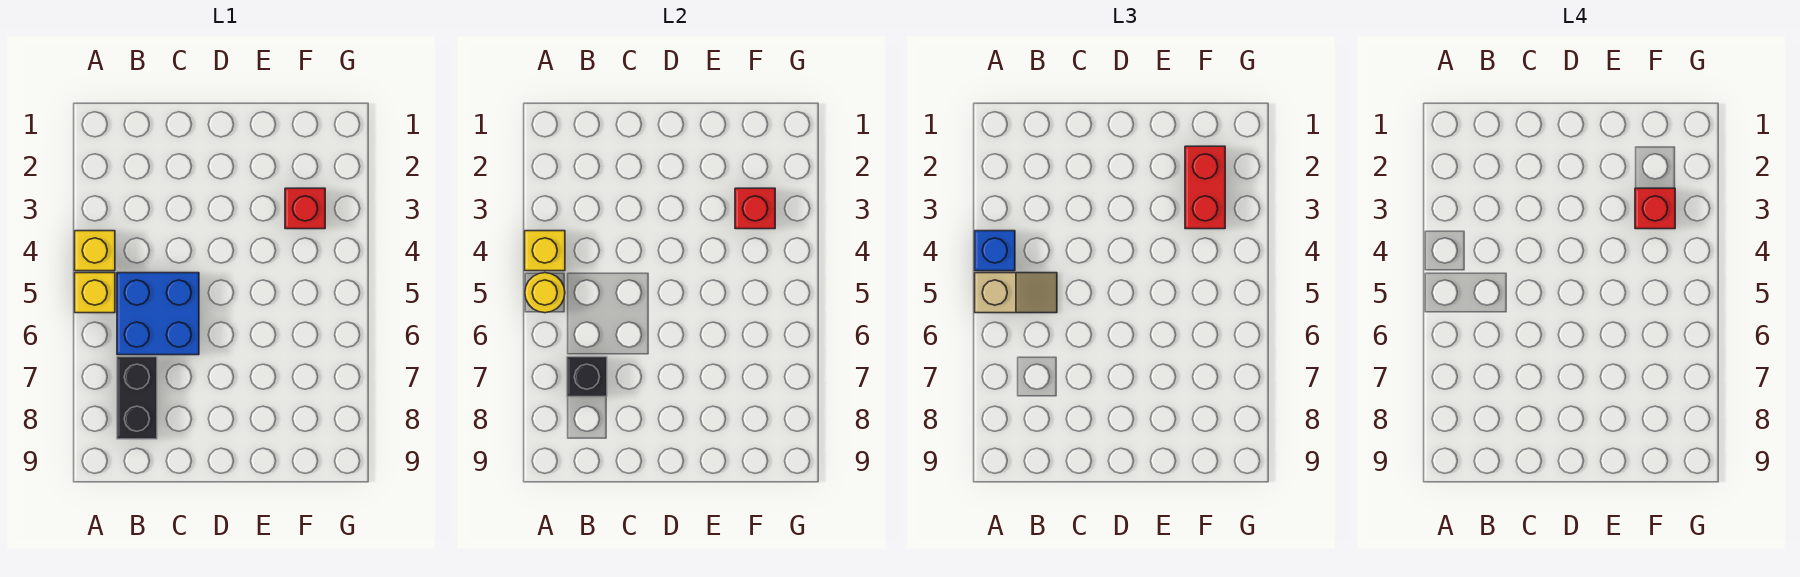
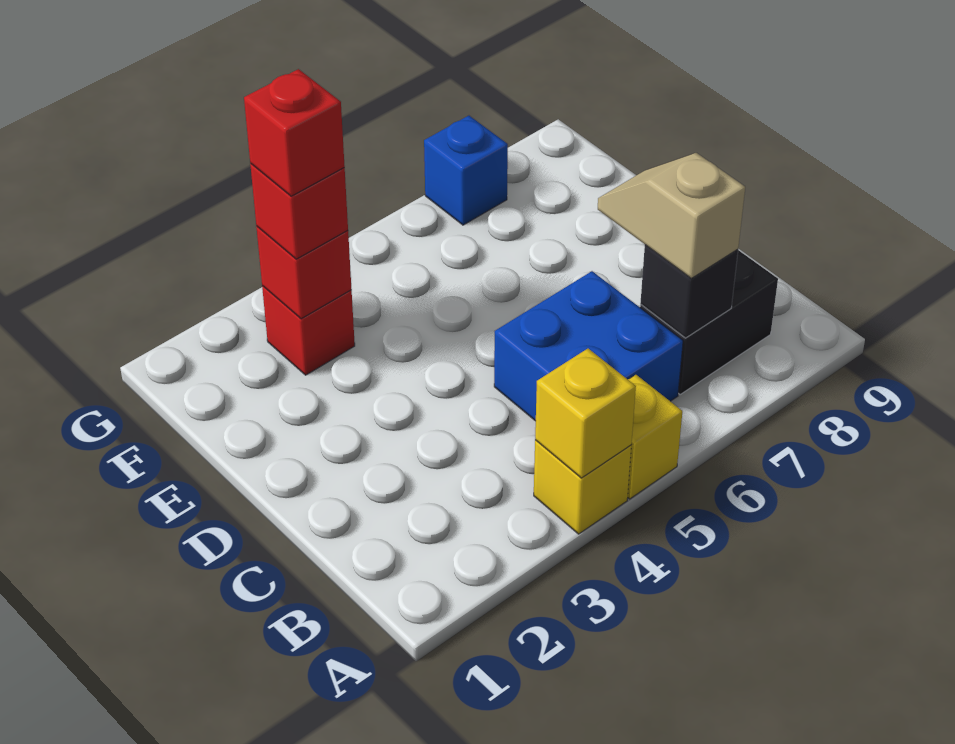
blue brick A4 level 3 -> blue brick G7 level 1
yellow round brick A5 level 2 -> none
tan slope A5:B5 level 3 top A -> tan slope B7:C7 level 3 top B
red brick F2:F3 level 3 -> red brick F3 level 3

